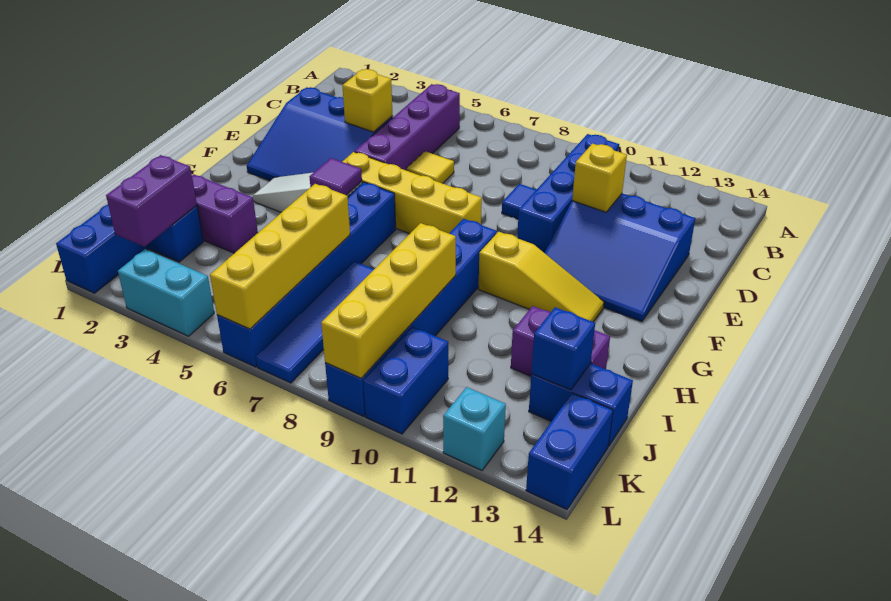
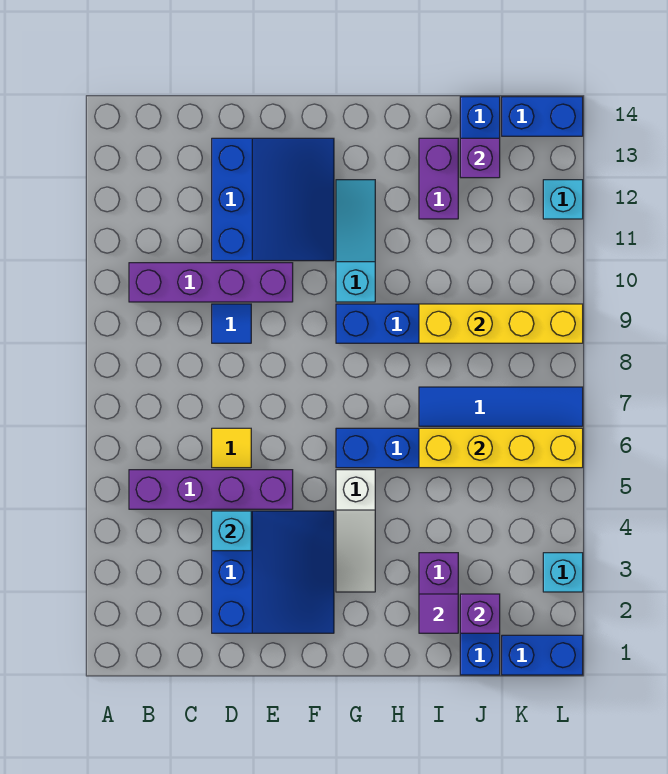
blue brick B10:E10 level 1 -> purple brick B10:E10 level 1
yellow brick D4 level 2 -> cyan brick D4 level 2
yellow brick D11 level 2 -> none
yellow brick F5:F8 level 1 -> none
purple tile G5 level 2 -> purple tile I2 level 2
yellow slope G10:G12 level 1 top 10 -> cyan slope G10:G12 level 1 top 10
purple brick J2:K2 level 2 -> purple brick J2 level 2
blue brick J13 level 2 -> purple brick J13 level 2
blue brick K10:L10 level 1 -> none
cyan brick L3:L4 level 1 -> cyan brick L3 level 1

